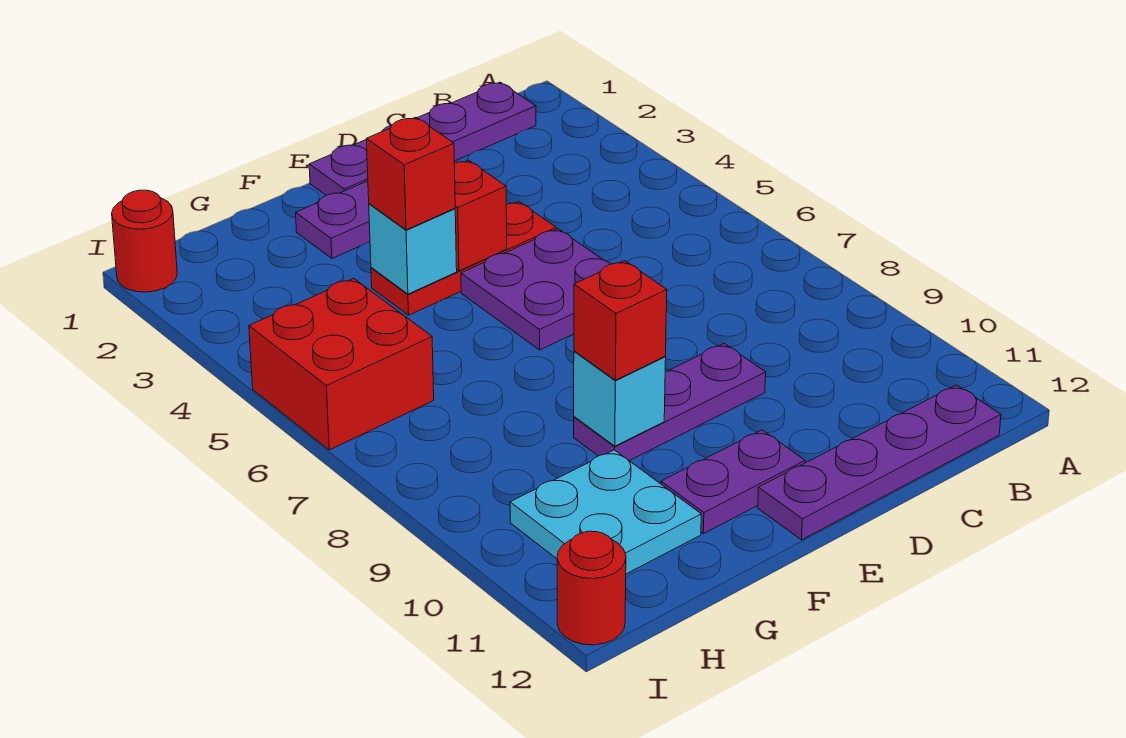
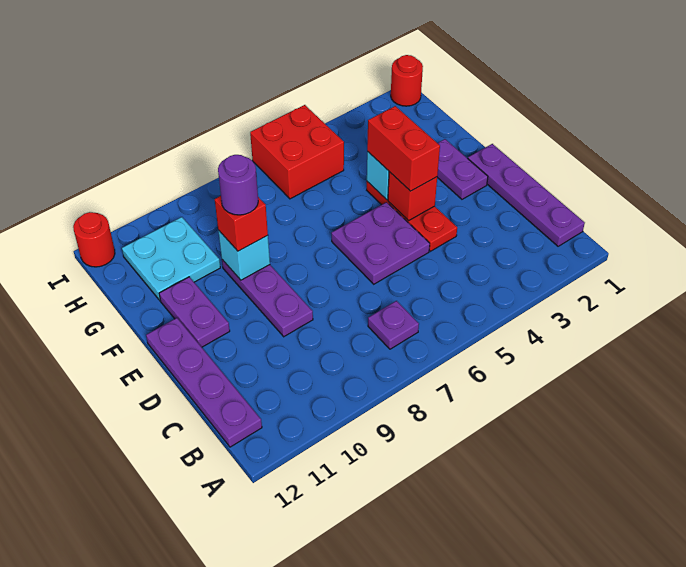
none -> purple plate B7 level 1
red brick F4 level 3 -> red brick E4:F4 level 3
none -> purple round brick F9 level 4

